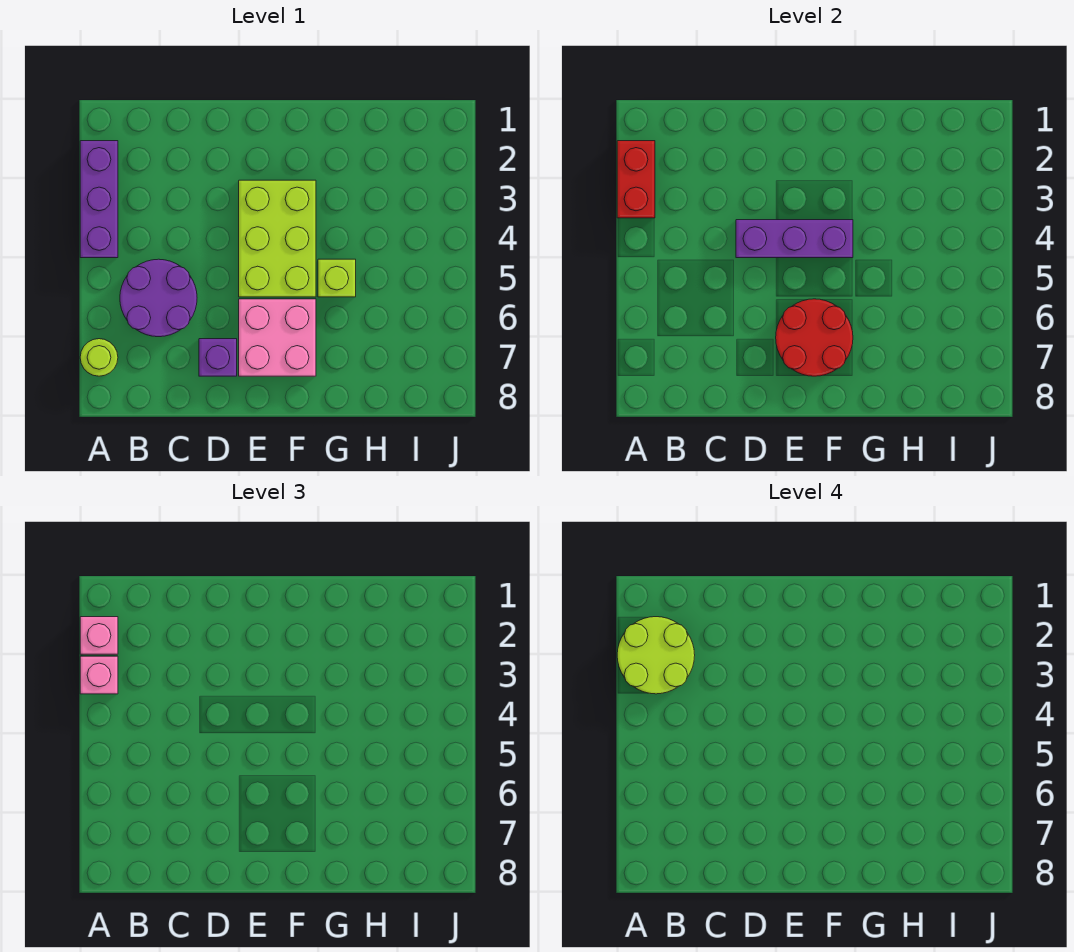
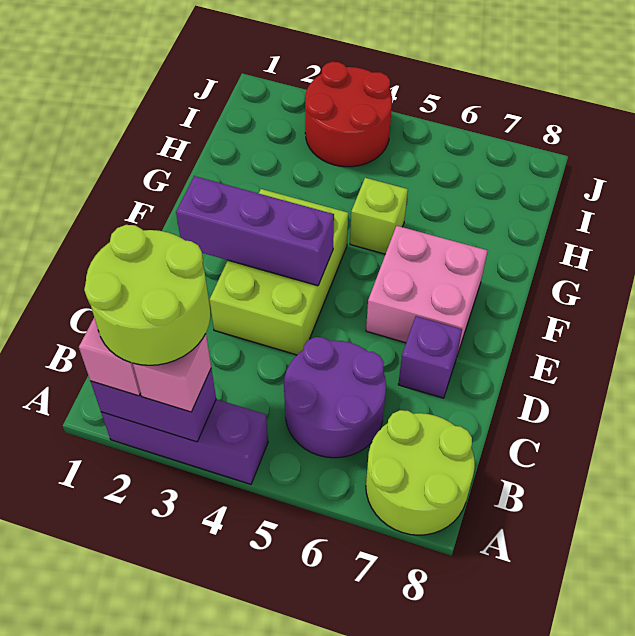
red brick A2:A3 level 2 -> purple brick A2:A3 level 2
lime round brick A7 level 1 -> lime round brick A7:B8 level 1
purple brick D4:F4 level 2 -> purple brick E2:E4 level 2
lime brick E3:F5 level 1 -> lime brick D3:F4 level 1
red round brick E6:F7 level 2 -> red round brick I3:J4 level 1

